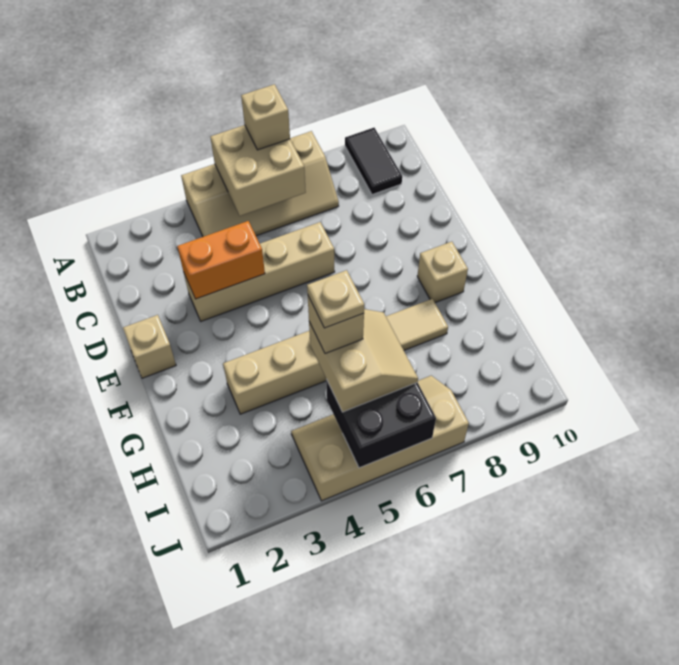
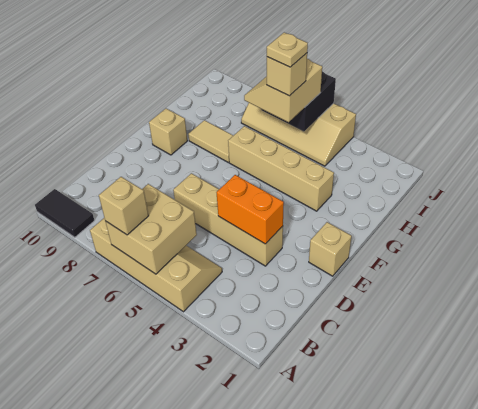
black tile A9:B9 level 1 -> black tile A9:A10 level 1

